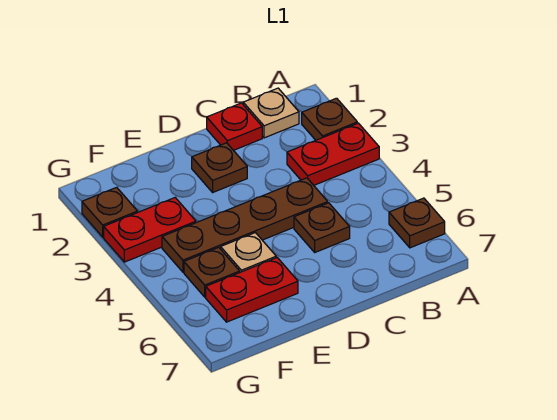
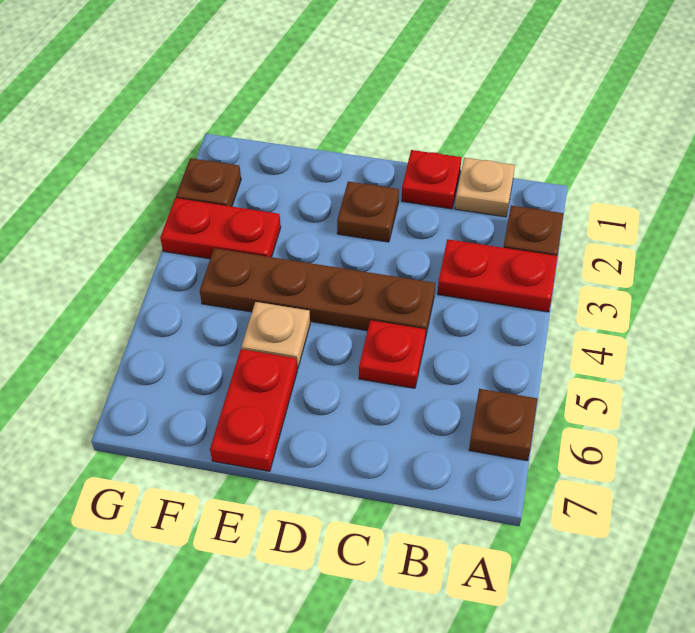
brown plate C5 level 1 -> red plate C5 level 1
red plate E6:F6 level 1 -> red plate E6:E7 level 1
brown plate F5 level 1 -> none

